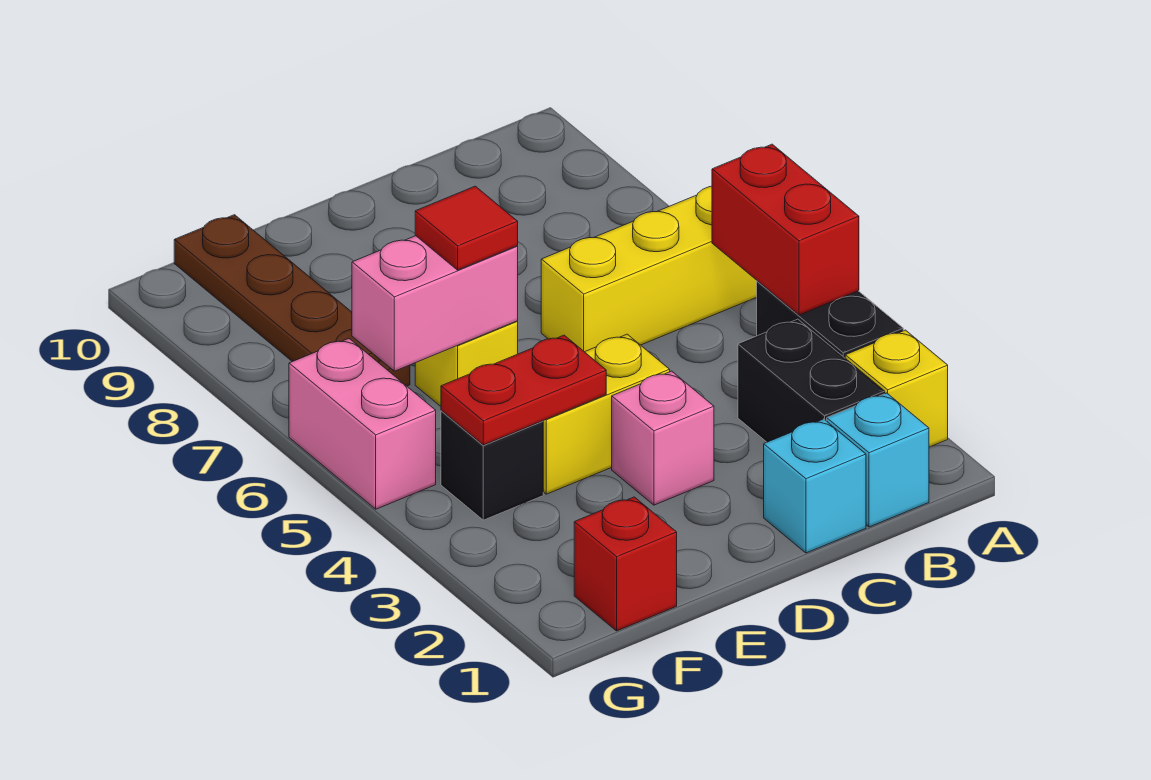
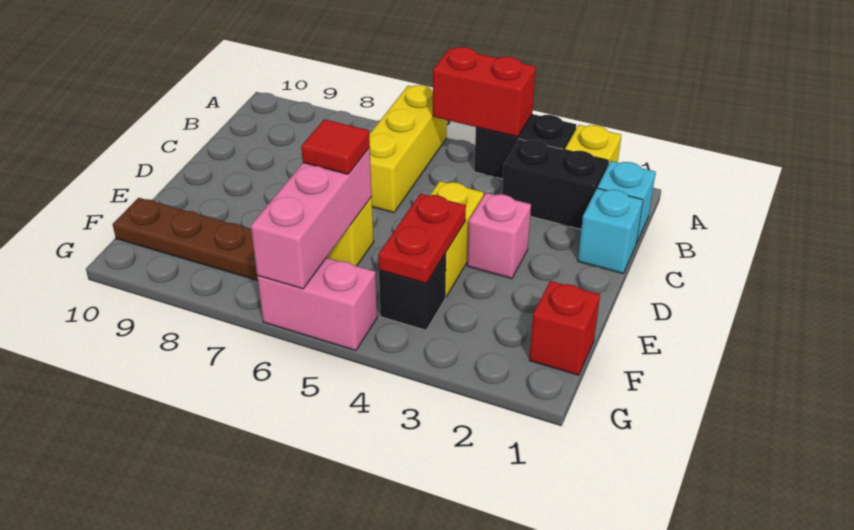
pink brick E6:F6 level 2 -> pink brick E6:G6 level 2

